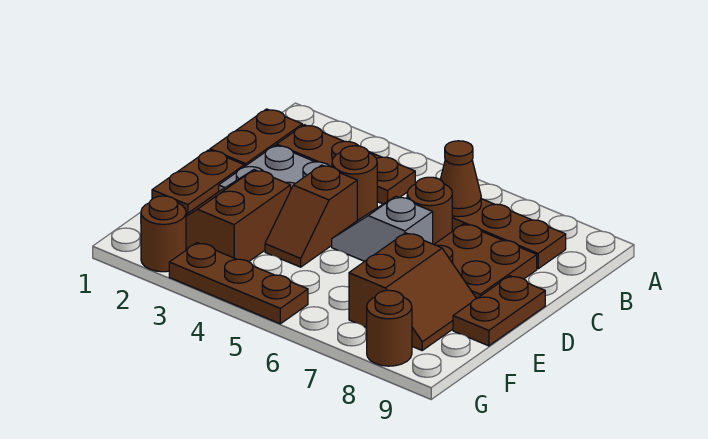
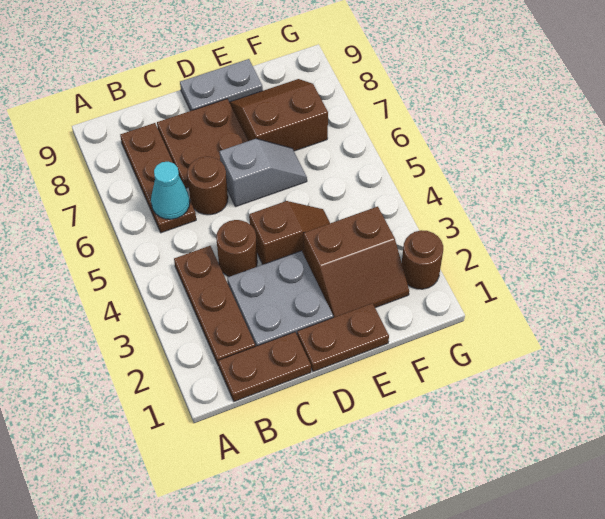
brown cone B6 level 2 -> cyan cone B6 level 2
grey slope D5:D6 level 1 top 6 -> grey slope D6:E6 level 1 top D
brown plate D9:E9 level 1 -> grey plate D9:E9 level 1
brown plate G3:G5 level 1 -> none
brown round brick G8 level 1 -> none

